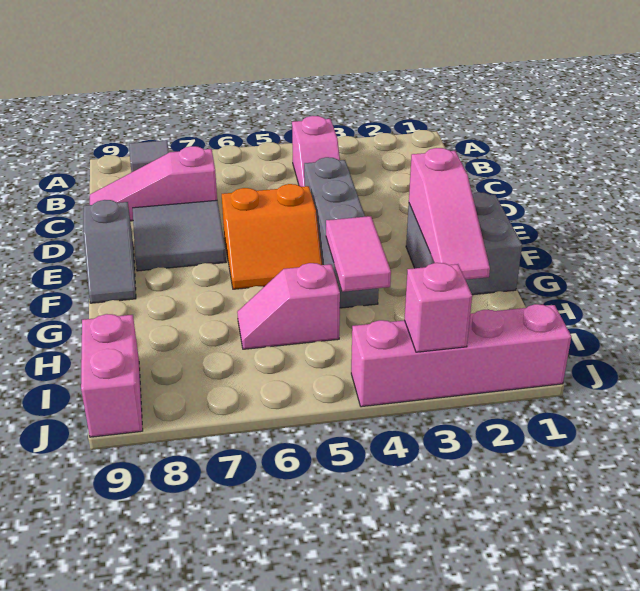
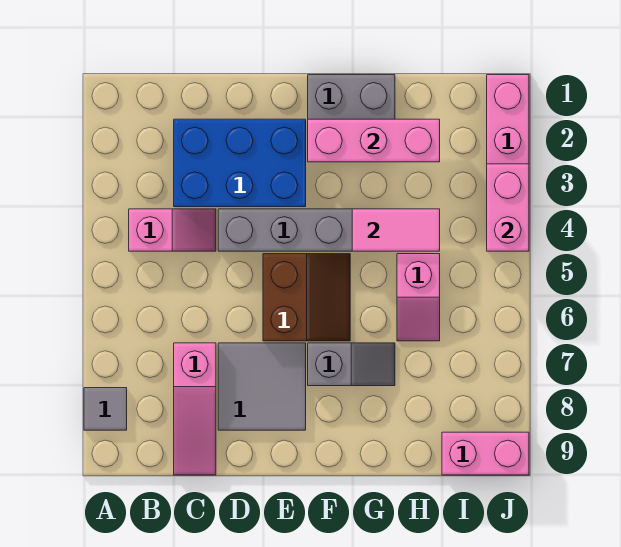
none -> blue brick C2:E3 level 1
orange slope E5:F6 level 1 top E -> brown slope E5:F6 level 1 top E
grey slope E9:F9 level 1 top E -> grey slope F7:G7 level 1 top F
pink slope F2:H2 level 2 top F -> pink brick F2:H2 level 2
pink brick J3 level 2 -> pink brick J3:J4 level 2

